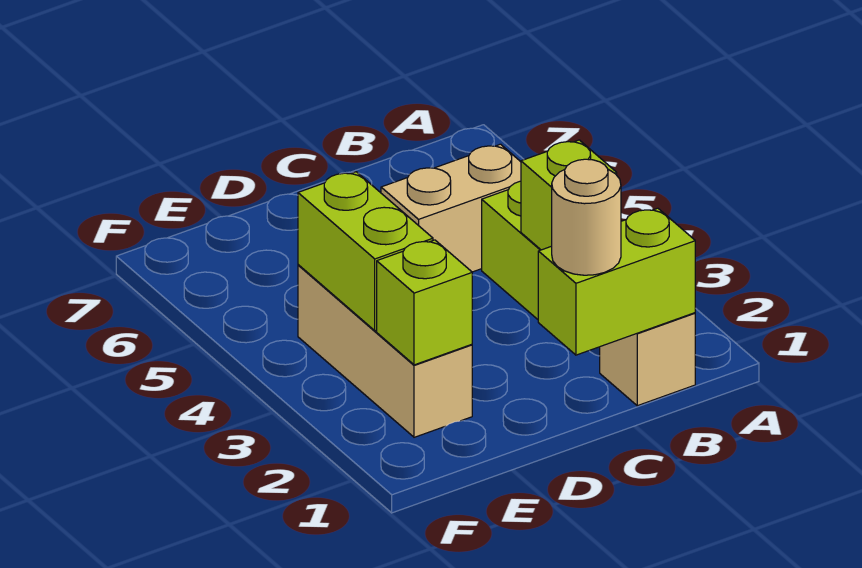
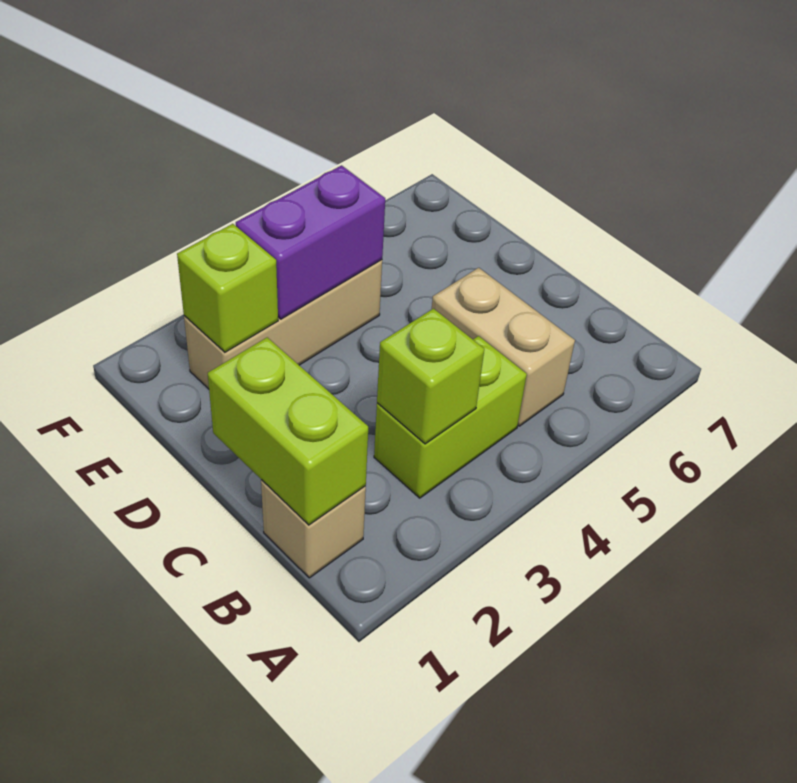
tan round brick C1 level 3 -> none
lime brick E3:E4 level 2 -> purple brick E3:E4 level 2

